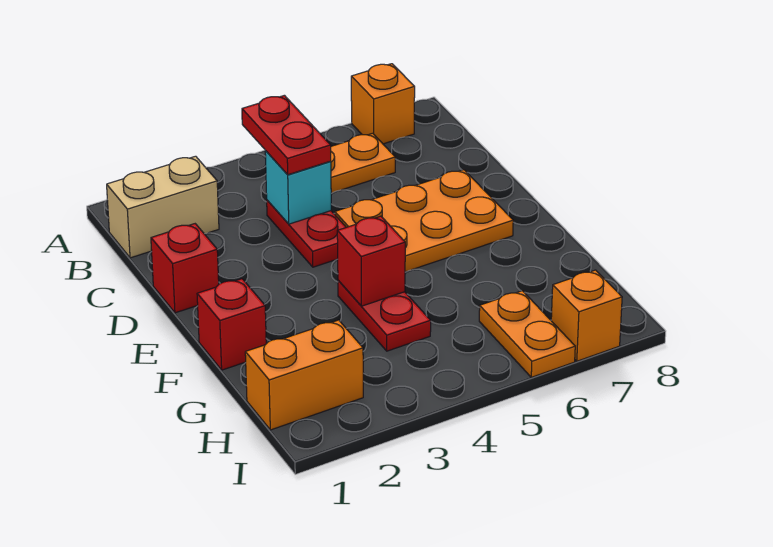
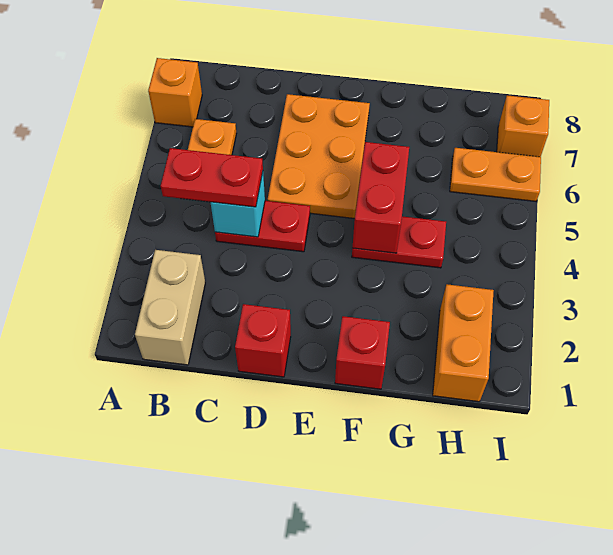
red brick F4 level 2 -> red brick F4:F5 level 2

